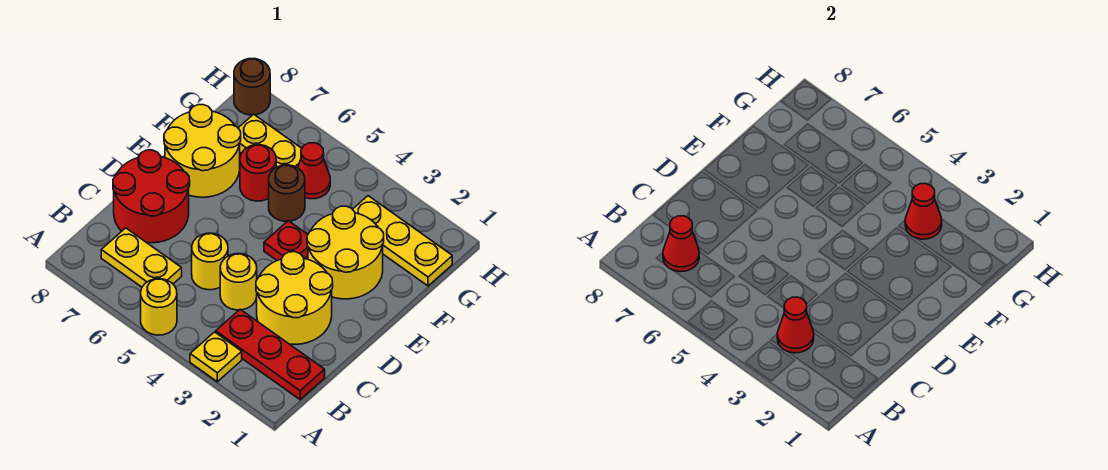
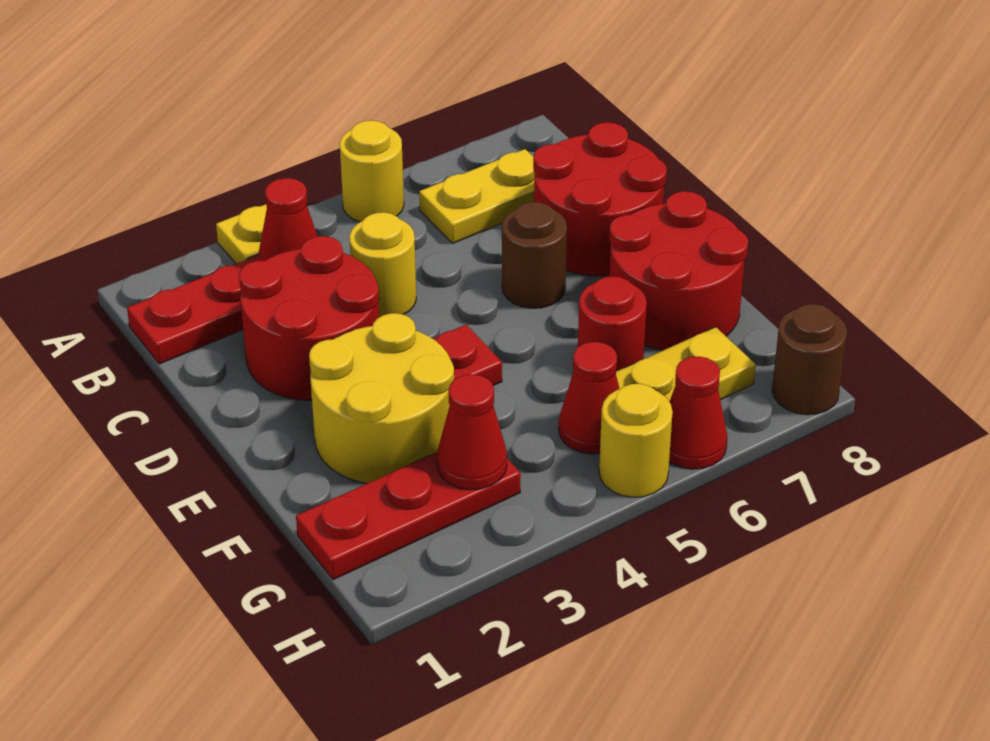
red cone B7 level 2 -> red cone H6 level 1
yellow round brick C2:D3 level 1 -> red round brick C2:D3 level 1
yellow round brick C5 level 1 -> yellow round brick H5 level 1
yellow round brick E7:F8 level 1 -> red round brick E7:F8 level 1
brown round brick F5 level 1 -> brown round brick D6 level 1
yellow plate G1:G3 level 1 -> red plate G1:G3 level 1

